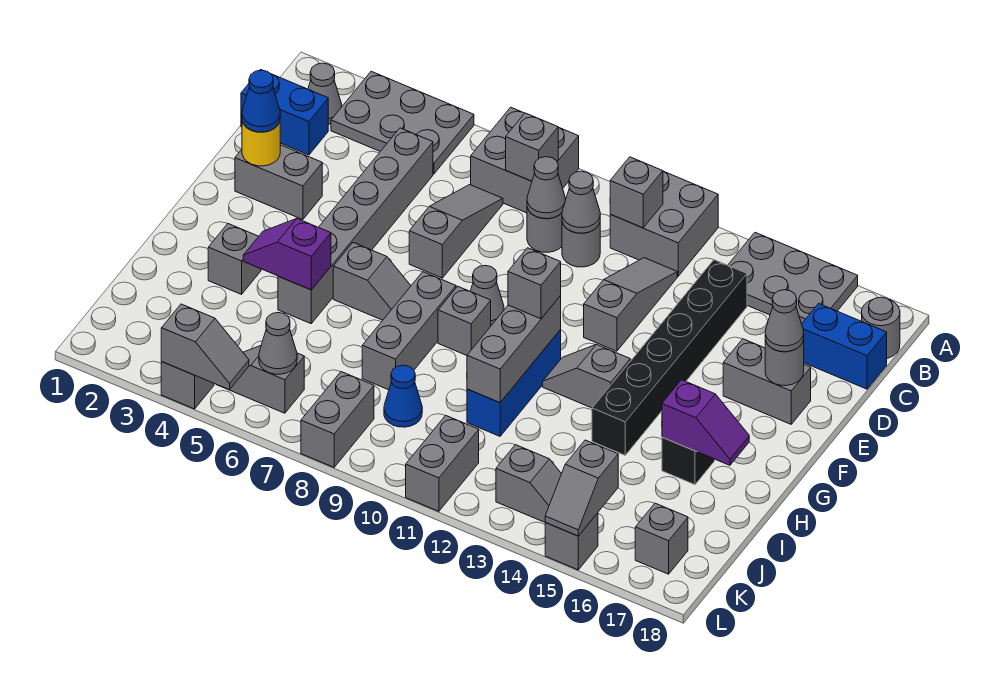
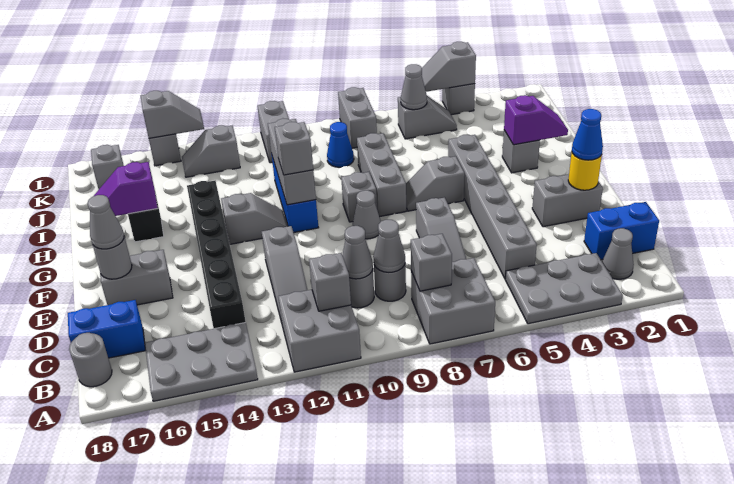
purple slope H4:H5 level 2 top 5 -> purple slope H2:H3 level 2 top 3
grey slope K15:L15 level 2 top K -> grey slope L14:L15 level 2 top 15

